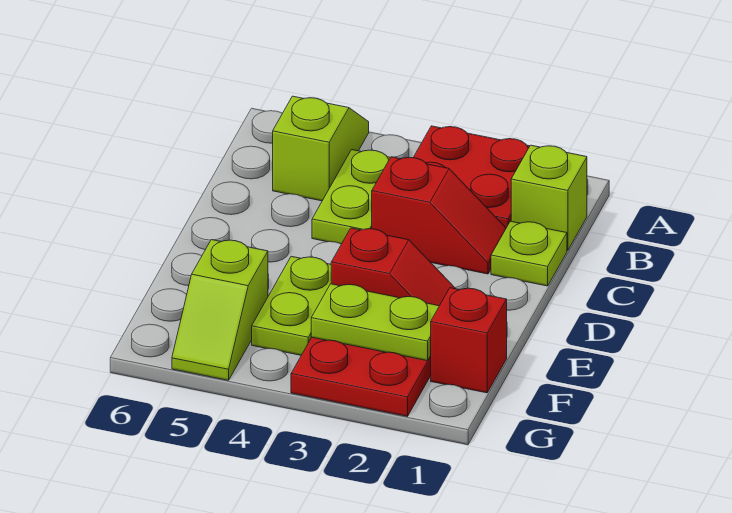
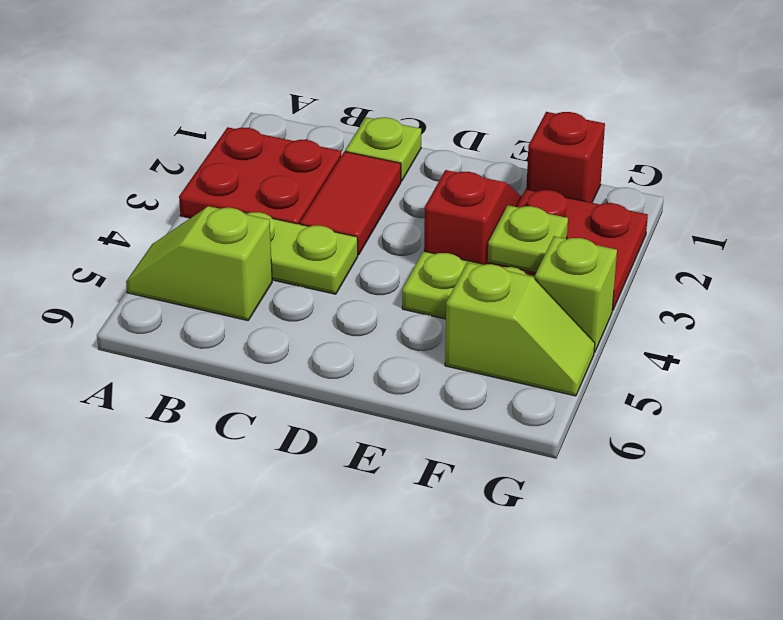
lime brick B1 level 1 -> lime brick G4 level 1
red slope C2:C3 level 1 top 3 -> red tile C2:C3 level 1
lime plate F2:F3 level 2 -> lime plate F3 level 2

